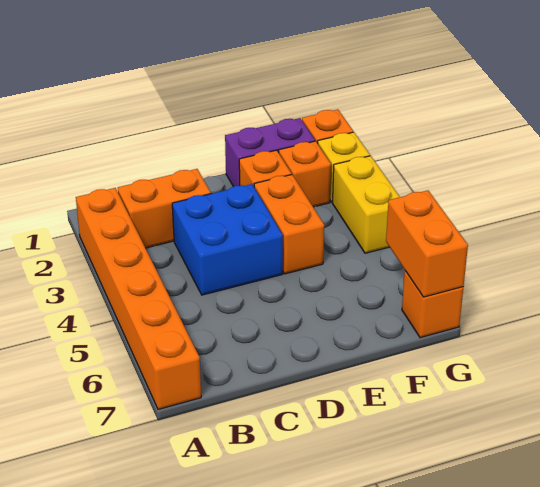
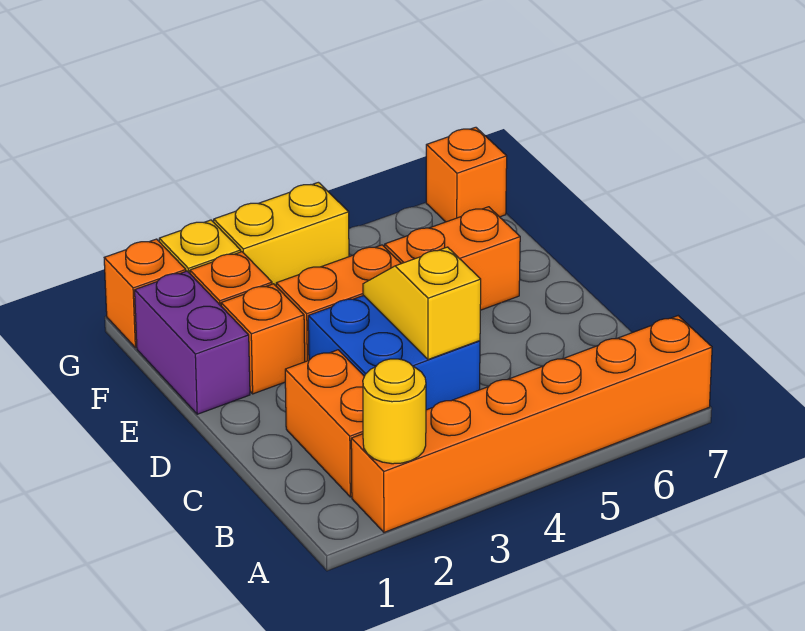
none -> yellow round brick A2 level 2
none -> yellow slope C4:D4 level 2 top C
orange brick G6:G7 level 2 -> orange brick E5:E6 level 1

